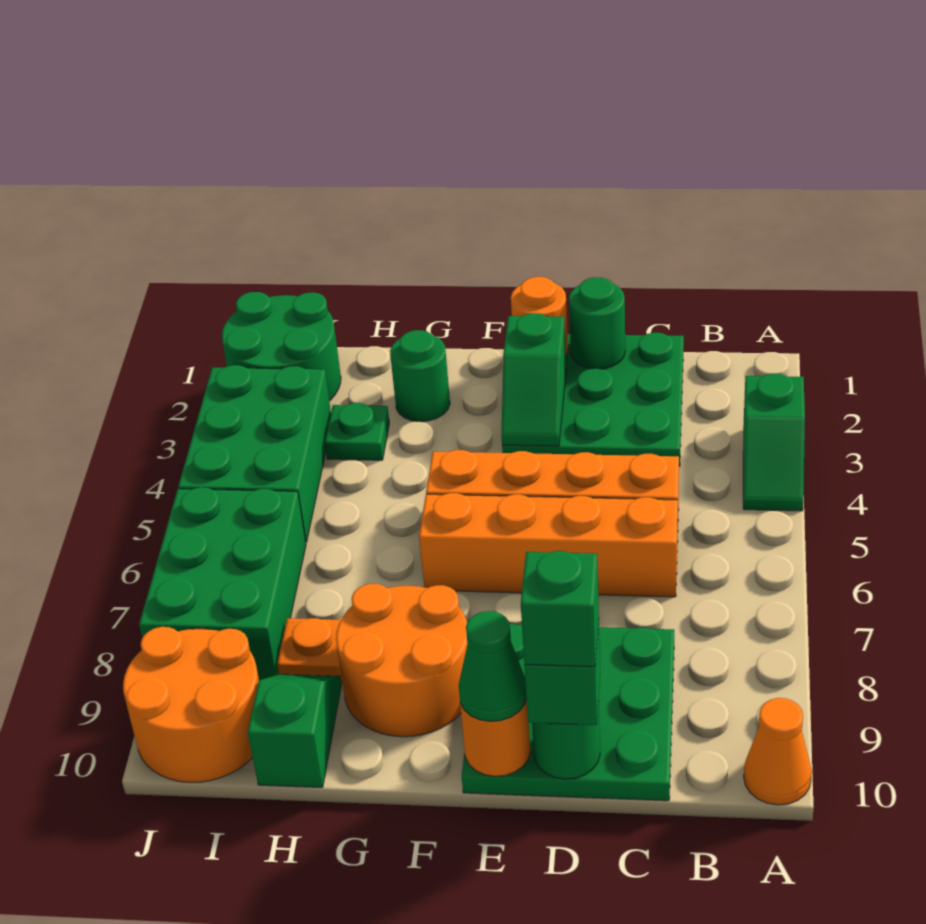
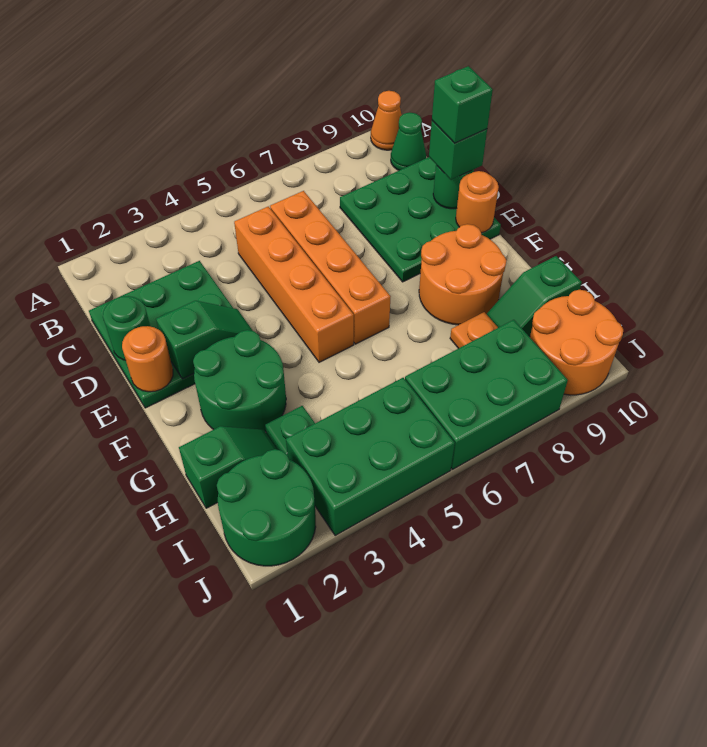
green slope A3:A4 level 1 top 3 -> green slope H1:H2 level 1 top 1
green cone E10 level 3 -> green cone B10 level 1
green round brick G2 level 1 -> green round brick F2:G3 level 1

